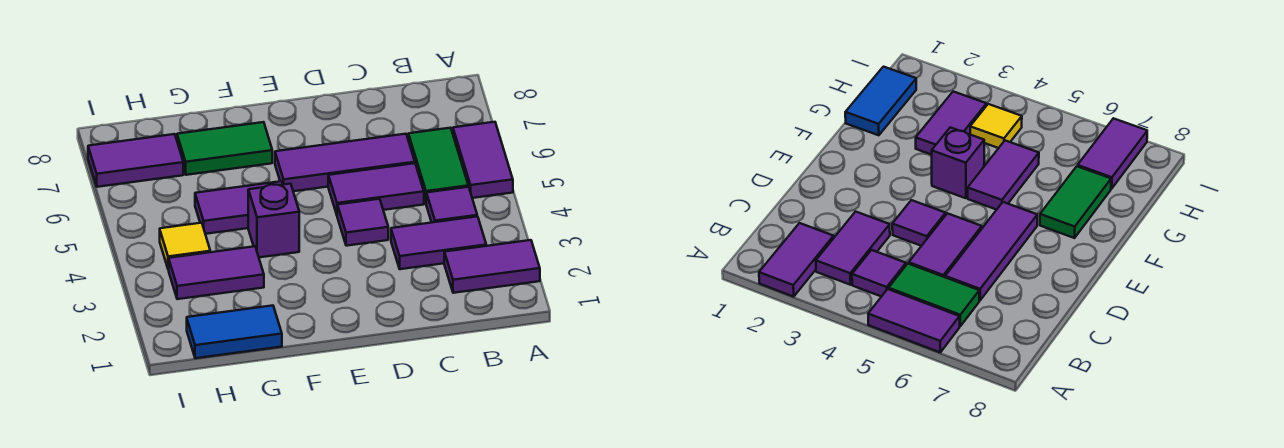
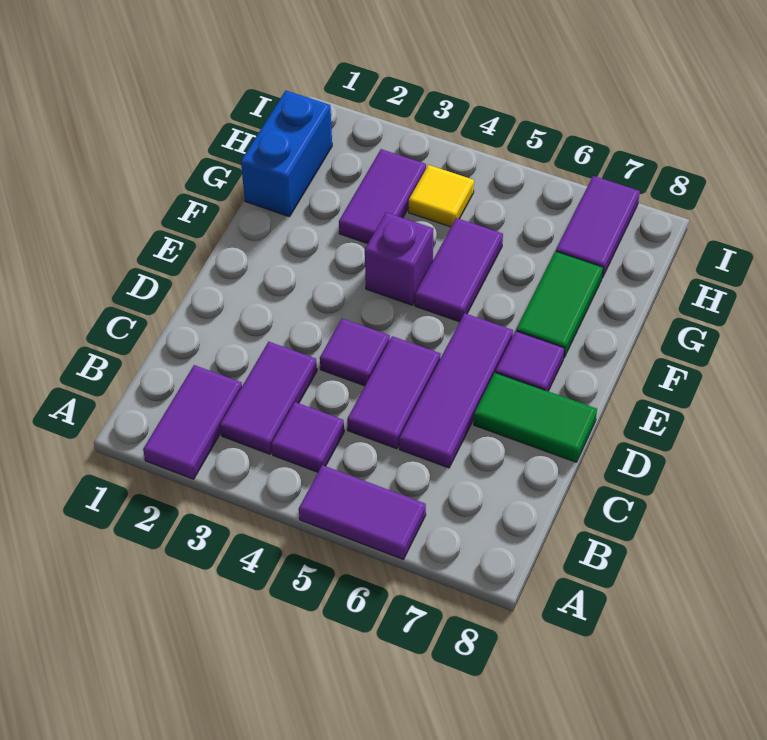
green tile B5:B6 level 1 -> green tile D7:D8 level 1
none -> purple tile E7 level 1
blue tile G1:H1 level 1 -> blue brick G1:H1 level 1

